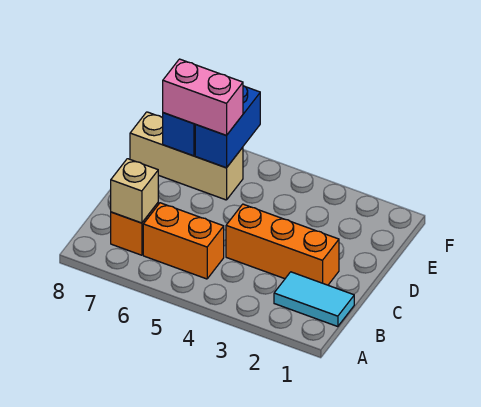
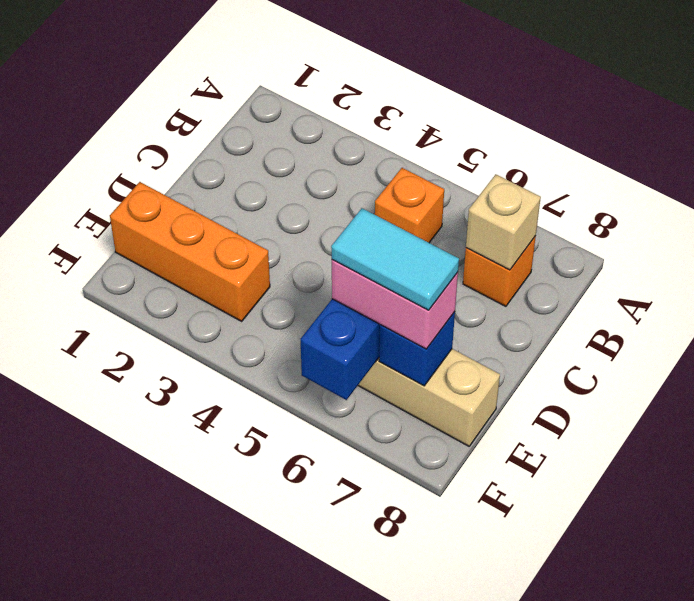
cyan tile B1:B2 level 1 -> cyan tile E6:E7 level 4
orange brick B5:B6 level 1 -> orange brick B5 level 1
orange brick C2:C4 level 1 -> orange brick E1:E3 level 1

